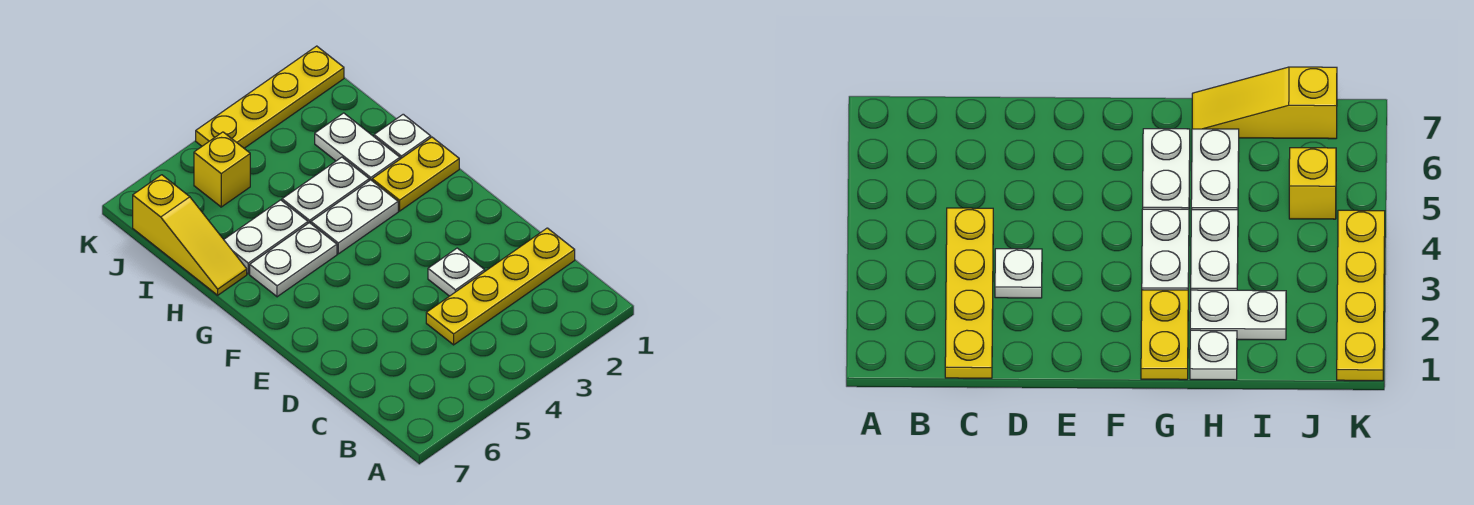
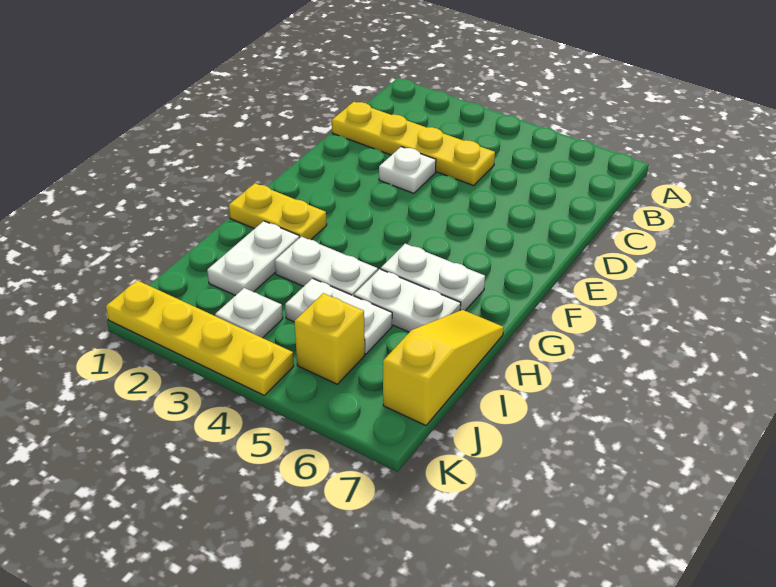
white plate G3:G4 level 1 -> white plate I4:I5 level 1
white plate H1 level 1 -> white plate J3 level 1

